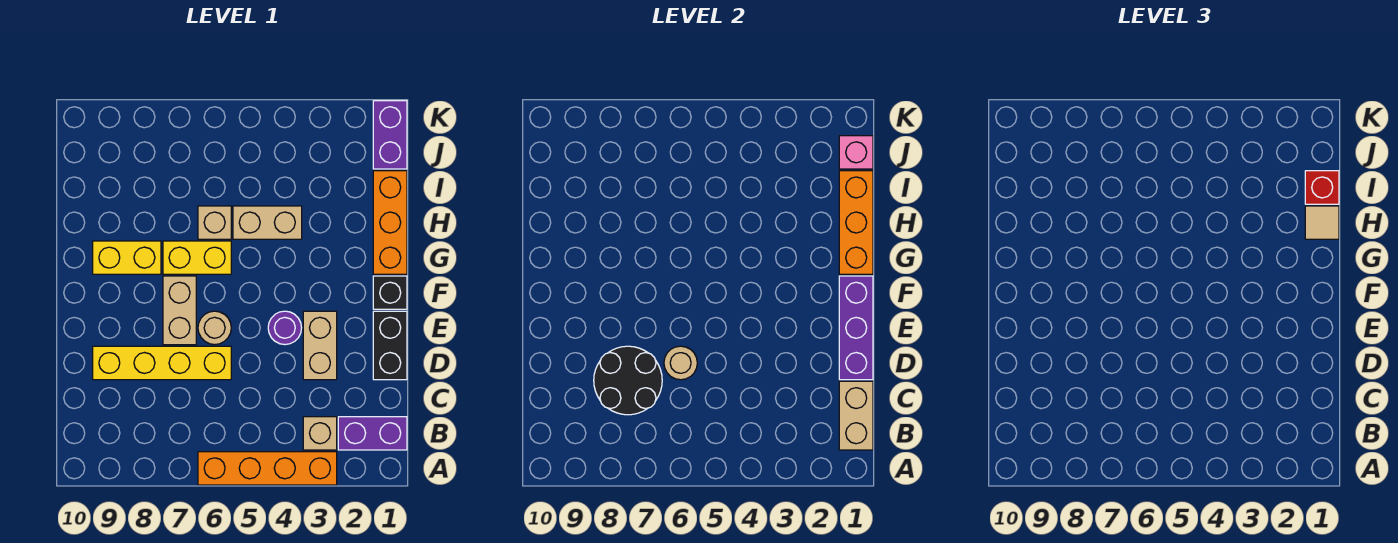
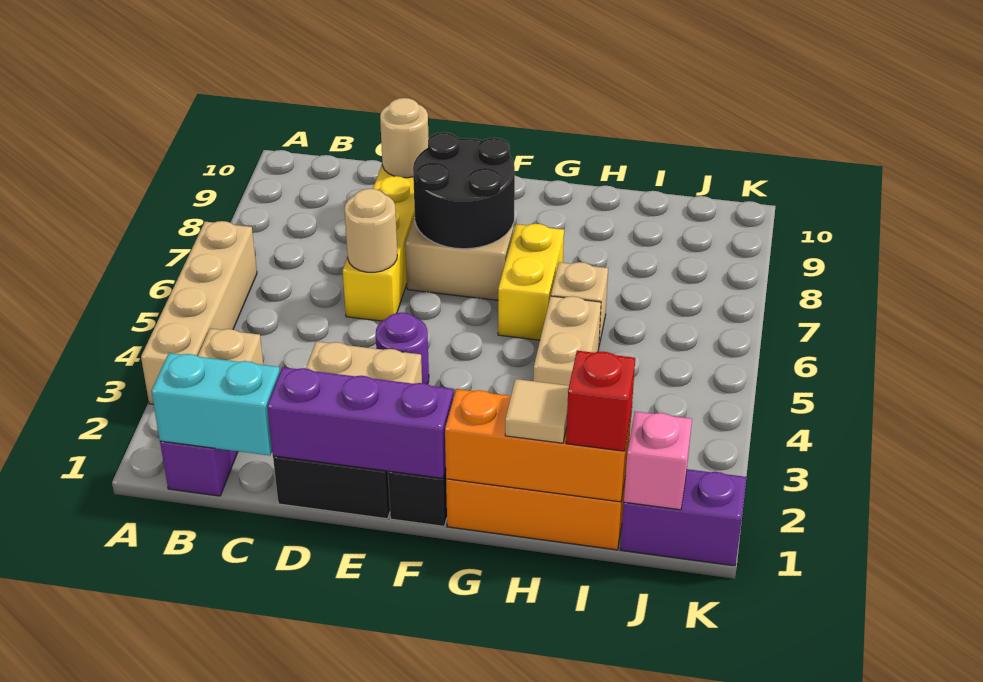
orange brick A3:A6 level 1 -> tan brick A3:A6 level 1
tan brick B1:C1 level 2 -> cyan brick B1:C1 level 2
black round brick C7:D8 level 2 -> black round brick E7:F8 level 2
tan round brick E6 level 1 -> tan round brick D9 level 2
yellow brick G8:G9 level 1 -> none

